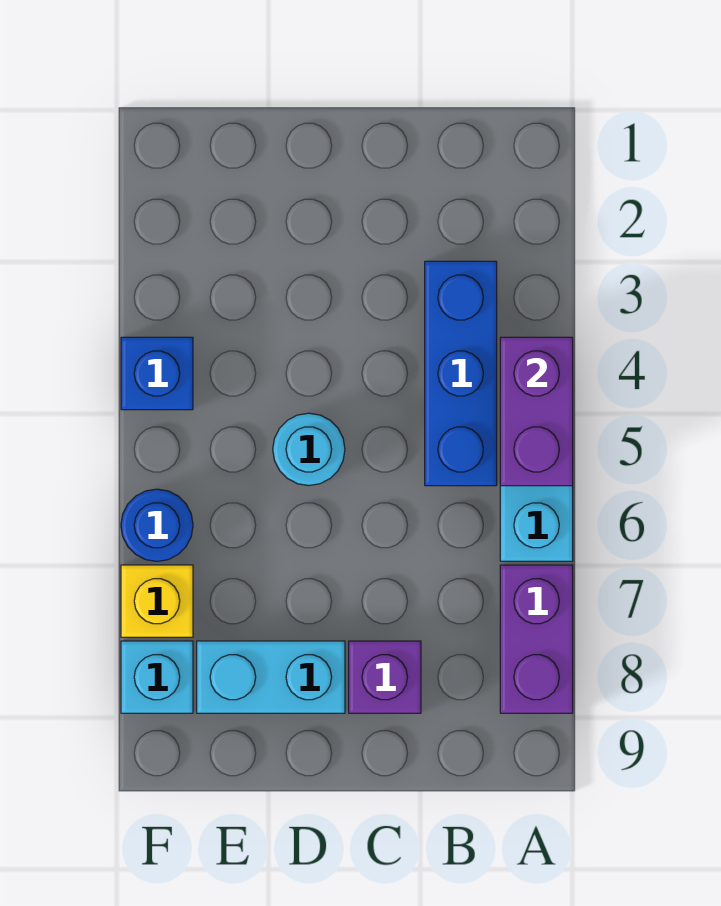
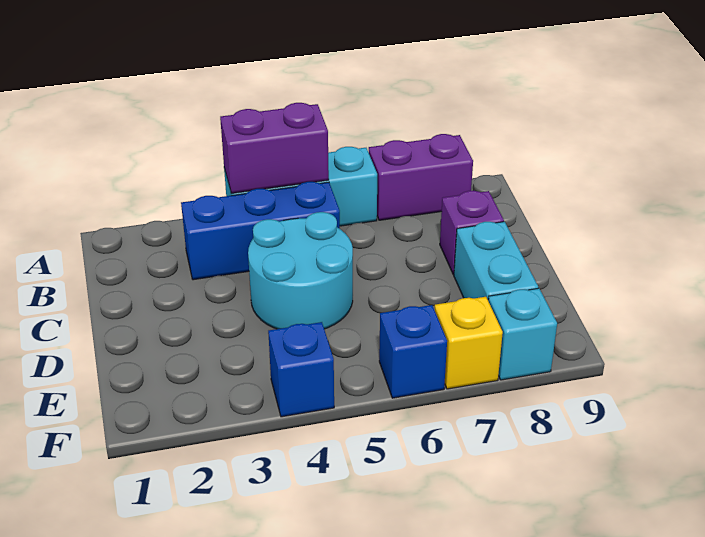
cyan round brick D5 level 1 -> cyan round brick C4:D5 level 1
blue round brick F6 level 1 -> blue brick F6 level 1

